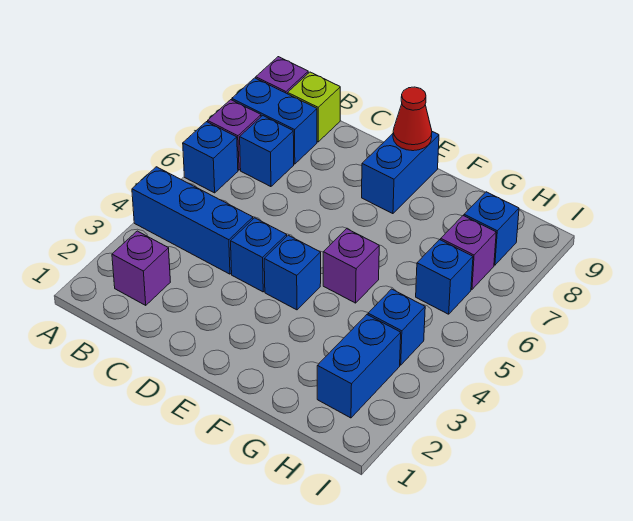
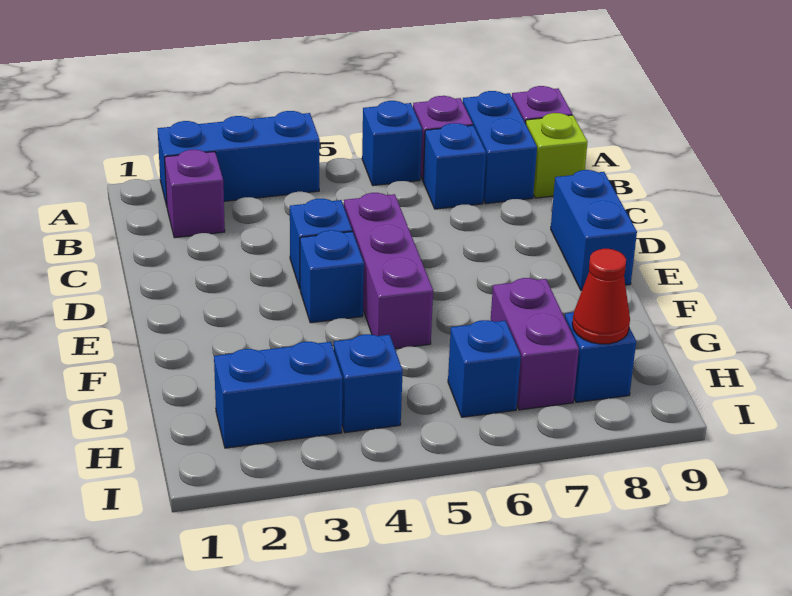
blue brick A4:C4 level 1 -> blue brick A2:A4 level 1
blue brick E8:E9 level 1 -> blue brick D9:E9 level 1
red cone E9 level 2 -> red cone H8 level 2
purple brick F5 level 1 -> purple brick D5:F5 level 1
purple brick H7 level 1 -> purple brick G7:H7 level 1

